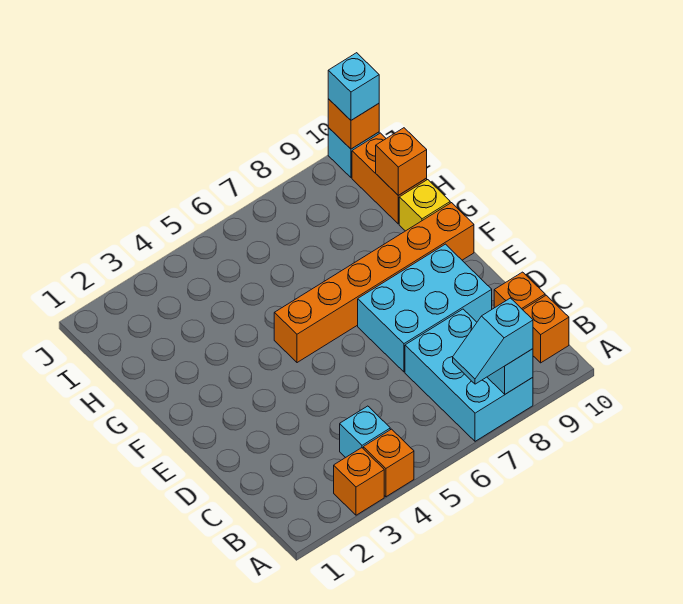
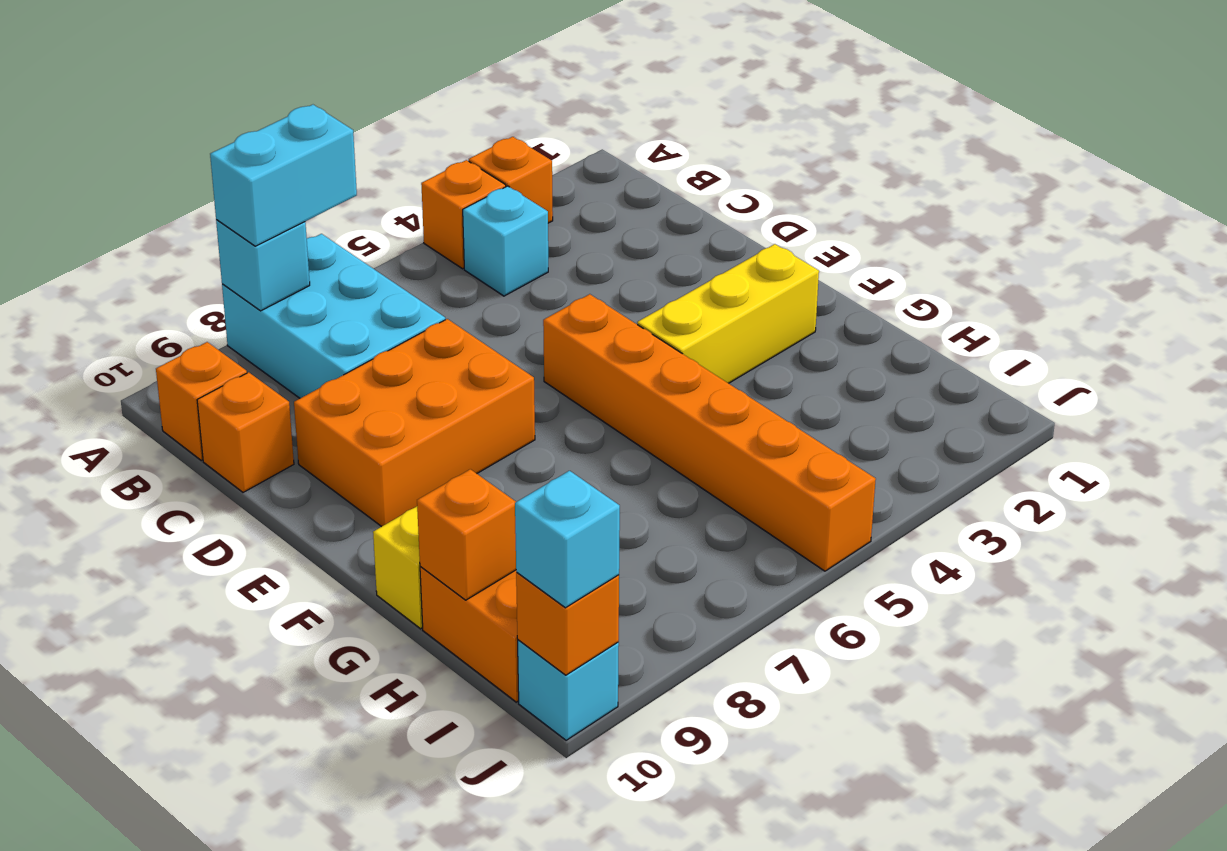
cyan slope A7:A8 level 3 top 8 -> cyan brick A7:A8 level 3
cyan brick D7:E9 level 1 -> orange brick D7:E9 level 1
none -> yellow brick F2:F4 level 1
orange brick F5:F10 level 1 -> orange brick E5:J5 level 1

